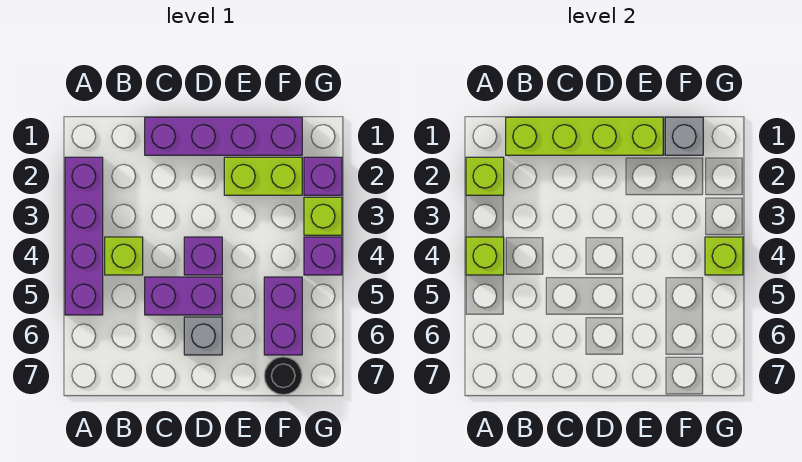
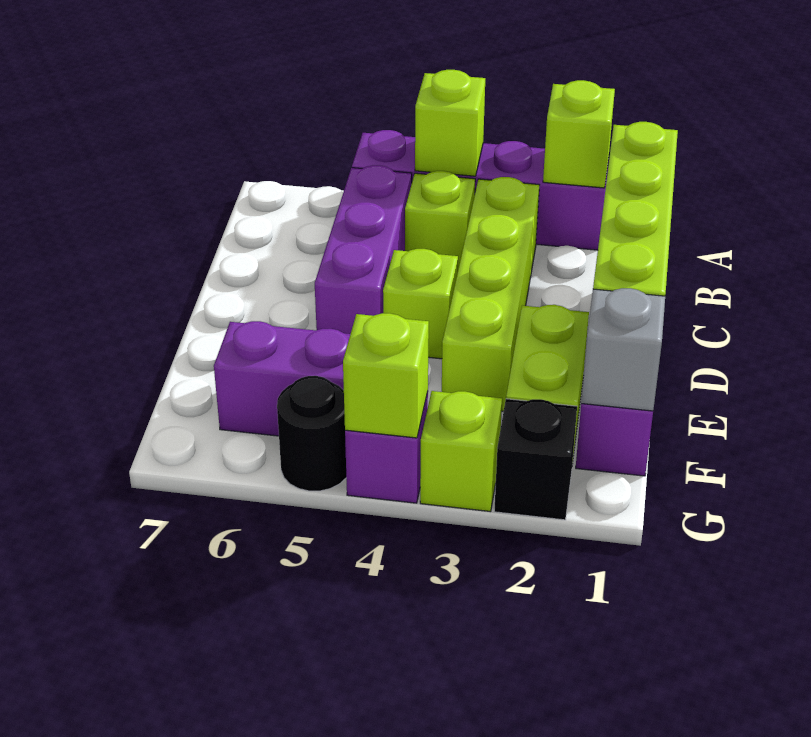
none -> lime brick B3:E3 level 1
purple brick C5:D5 level 1 -> purple brick B5:D5 level 1
purple brick D4 level 1 -> lime brick D4 level 1
grey brick D6 level 1 -> none
black round brick F7 level 1 -> black round brick G5 level 1
purple brick G2 level 1 -> black brick G2 level 1

